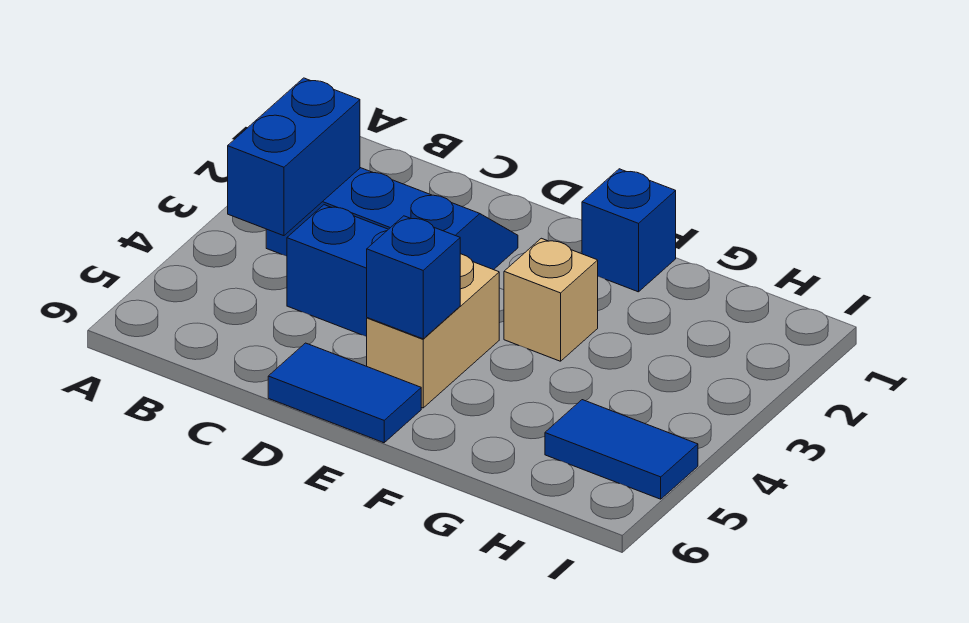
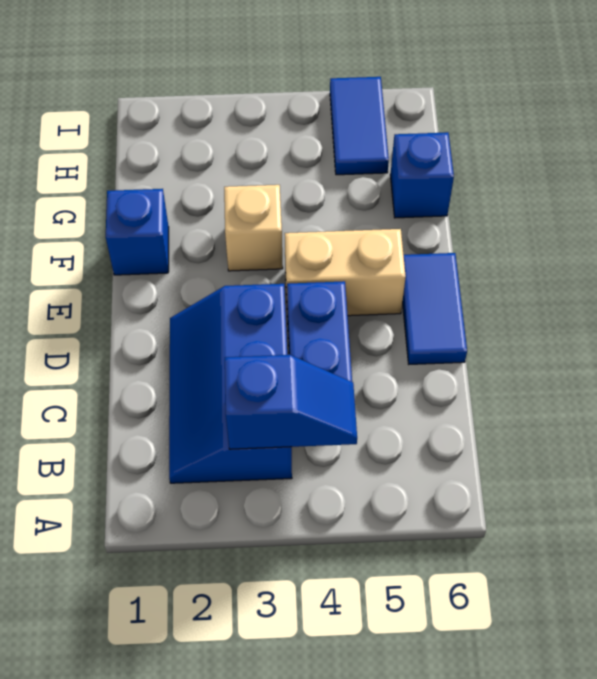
blue brick B3:B4 level 2 -> blue slope B3:B4 level 2 top 3
blue brick E5 level 2 -> blue brick G6 level 1

